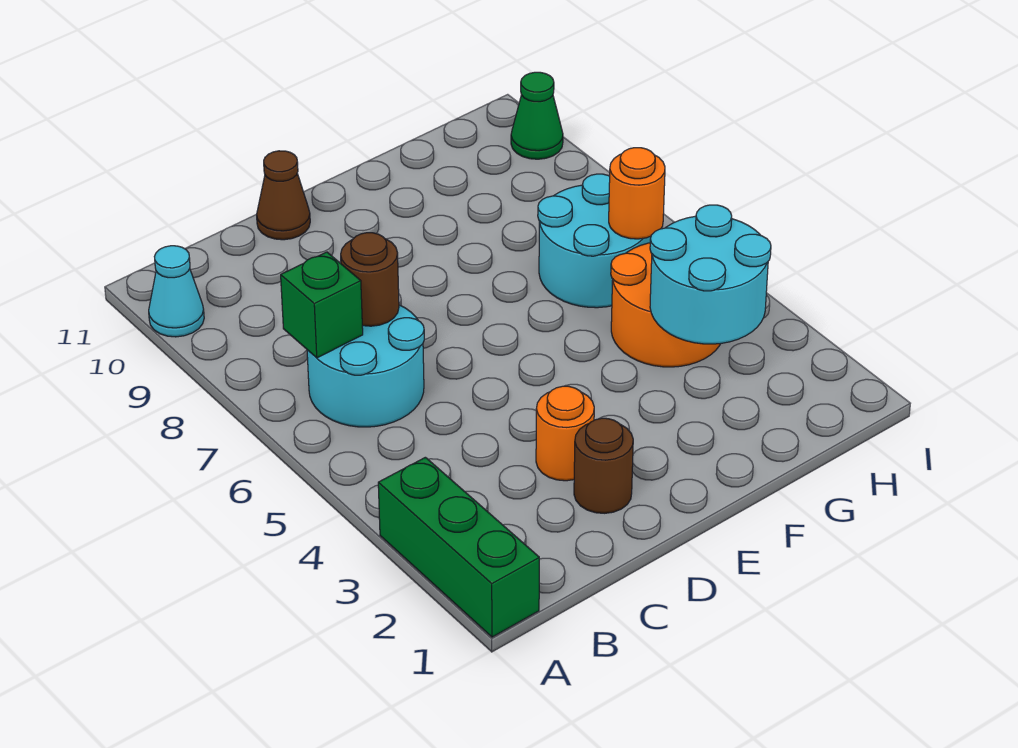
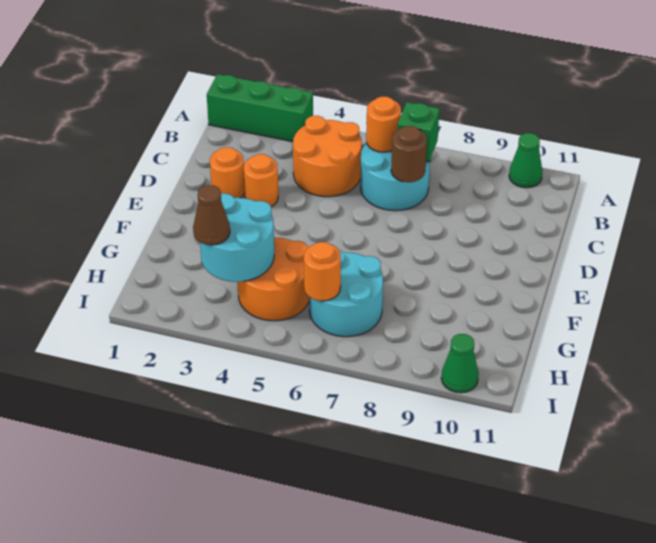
cyan cone A10 level 1 -> green cone A10 level 1
none -> orange round brick B4:C5 level 1
none -> orange round brick B6 level 2
brown round brick D2 level 1 -> orange round brick D2 level 1
brown cone D11 level 1 -> brown cone H3 level 3

